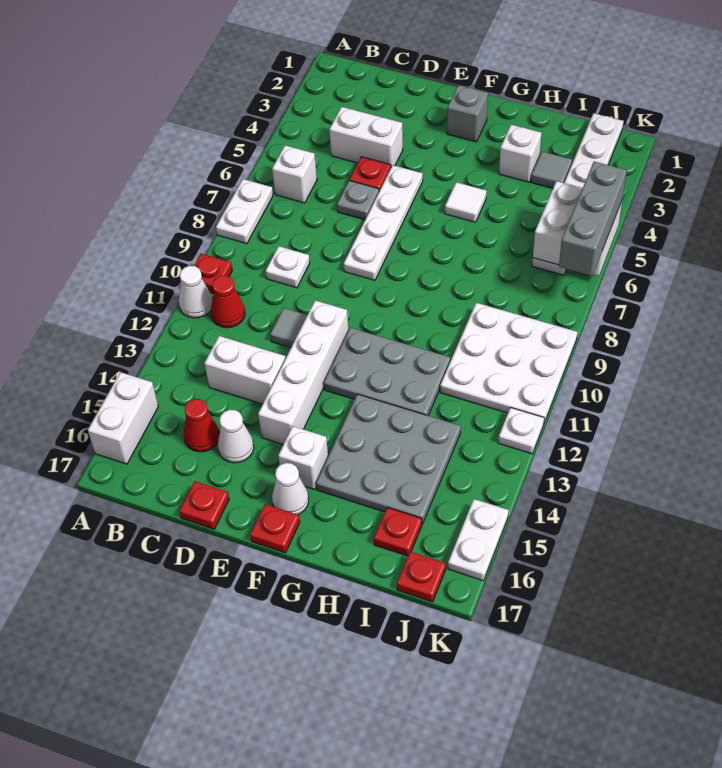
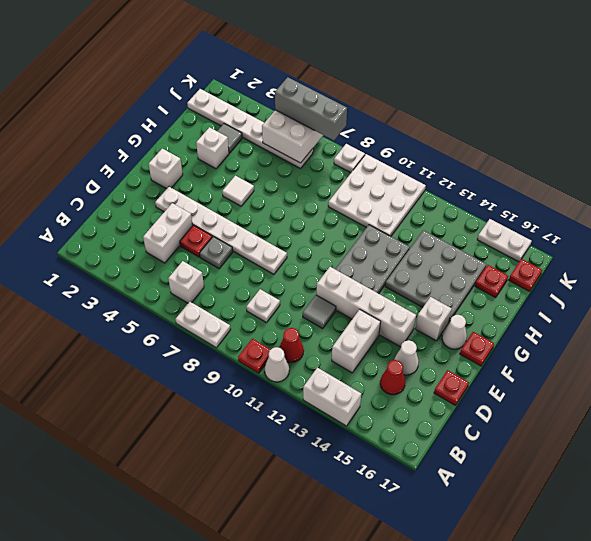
white brick A15:A16 level 1 -> white brick A13:A14 level 1
white plate E5:E8 level 1 -> white plate E3:E8 level 1
grey brick F2 level 1 -> white brick F2 level 1
white plate K12 level 1 -> white plate K8 level 1

